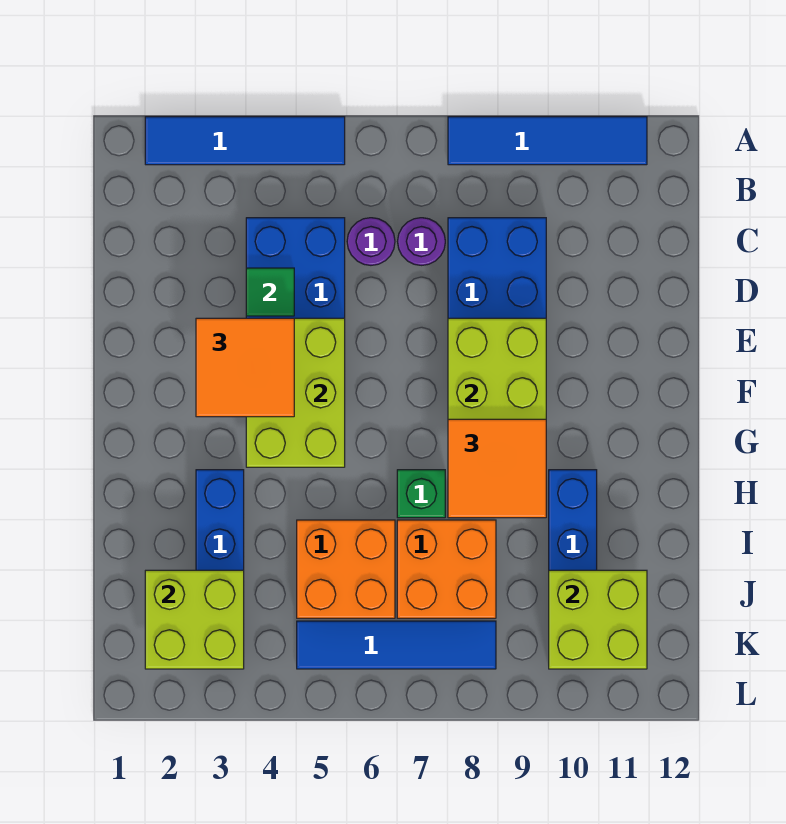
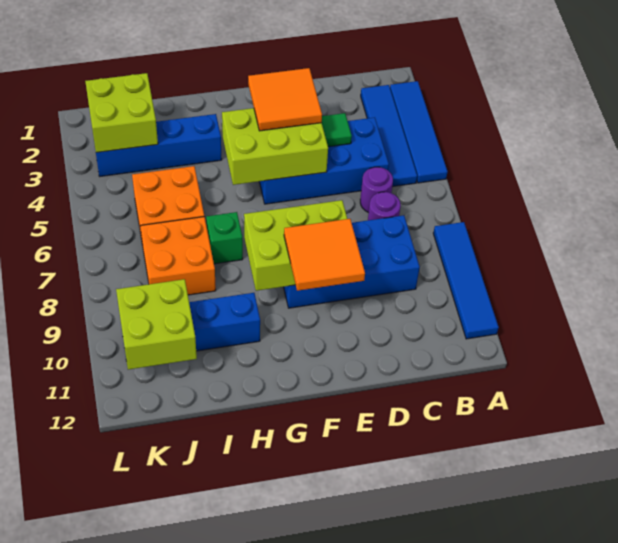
orange tile G8:H9 level 3 -> orange tile E9:F10 level 3
blue tile K5:K8 level 1 -> blue tile B2:B5 level 1

